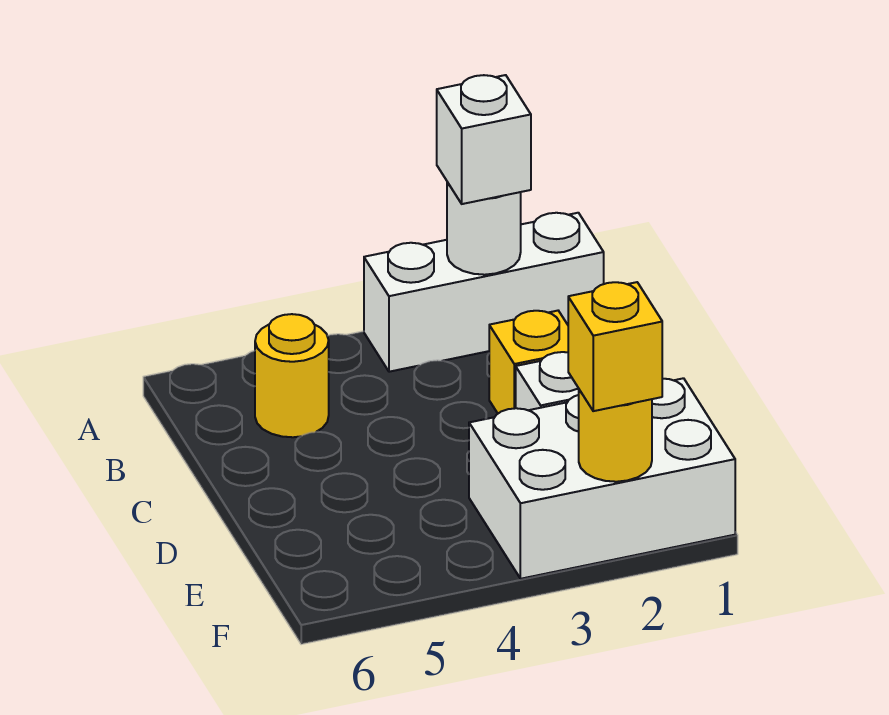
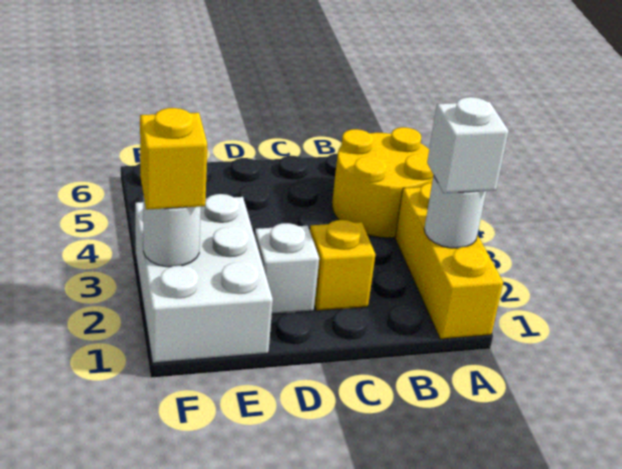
white brick A1:A3 level 1 -> yellow brick A1:A3 level 1
yellow round brick B5 level 1 -> yellow round brick A4:B5 level 1
yellow round brick F2 level 2 -> white round brick F2 level 2

